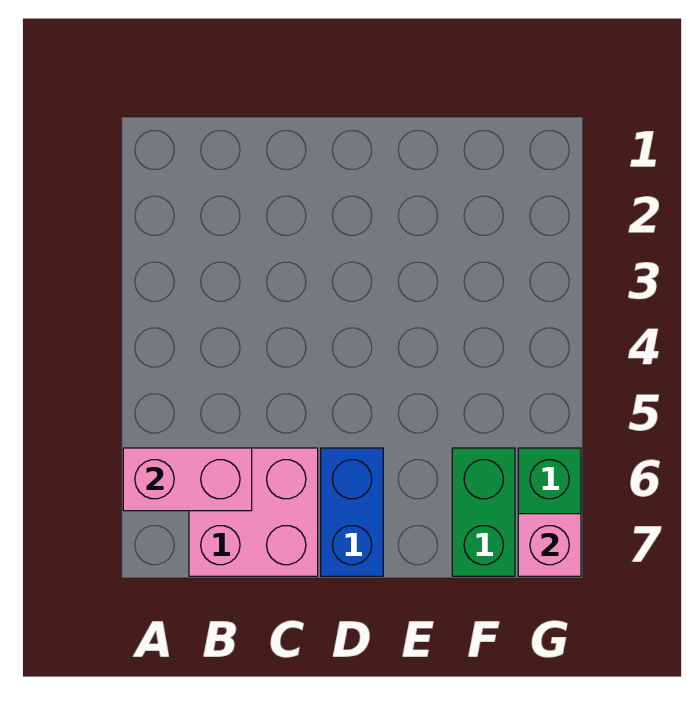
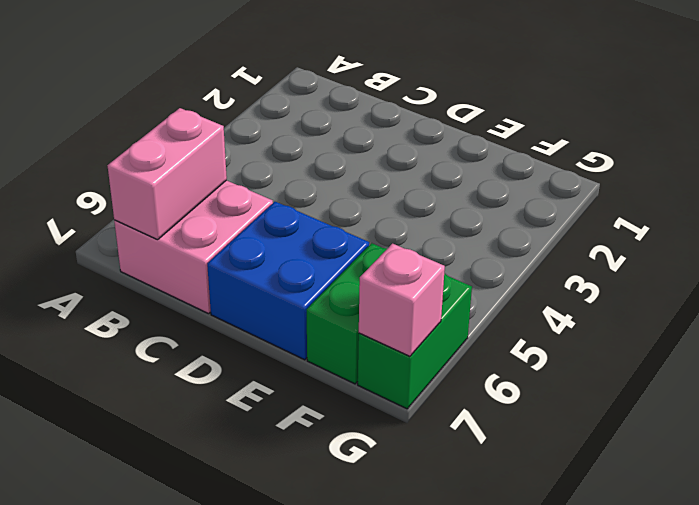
pink brick A6:B6 level 2 -> pink brick B6:B7 level 2
blue brick D6:D7 level 1 -> blue brick D6:E7 level 1

